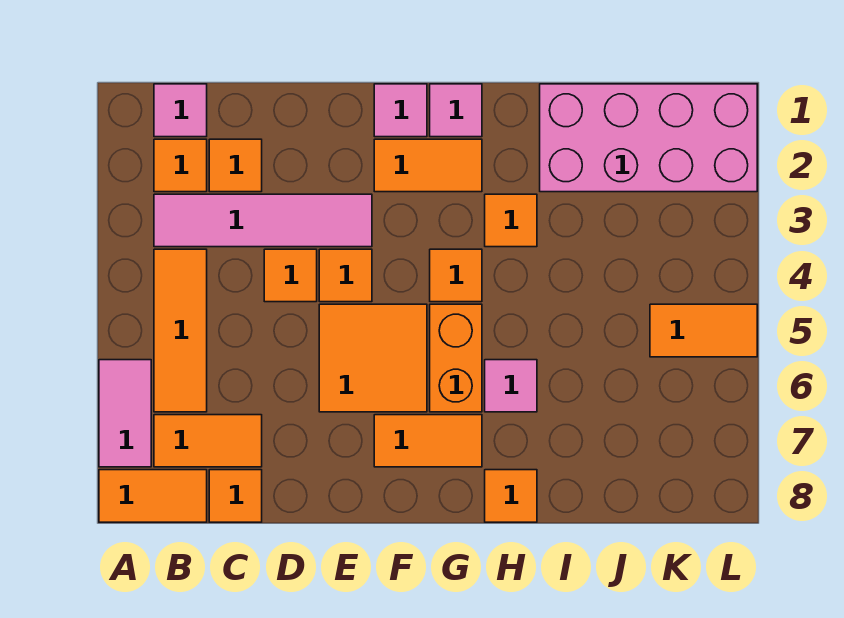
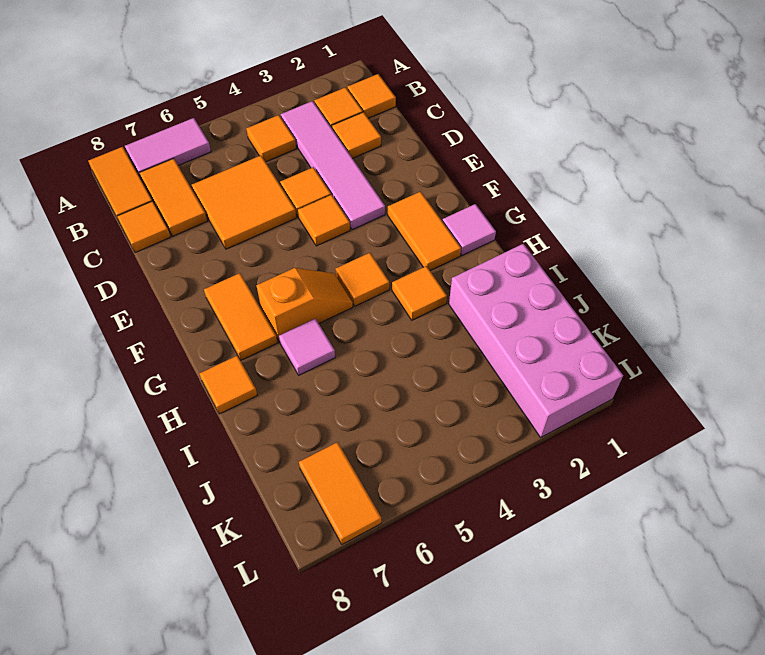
pink tile B1 level 1 -> orange tile B1 level 1
orange tile B4:B6 level 1 -> orange tile B4 level 1
orange tile E5:F6 level 1 -> orange tile C5:D6 level 1
pink tile F1 level 1 -> none
orange brick G5:G6 level 1 -> orange slope G5:G6 level 1 top 6
orange tile K5:L5 level 1 -> orange tile K7:L7 level 1

